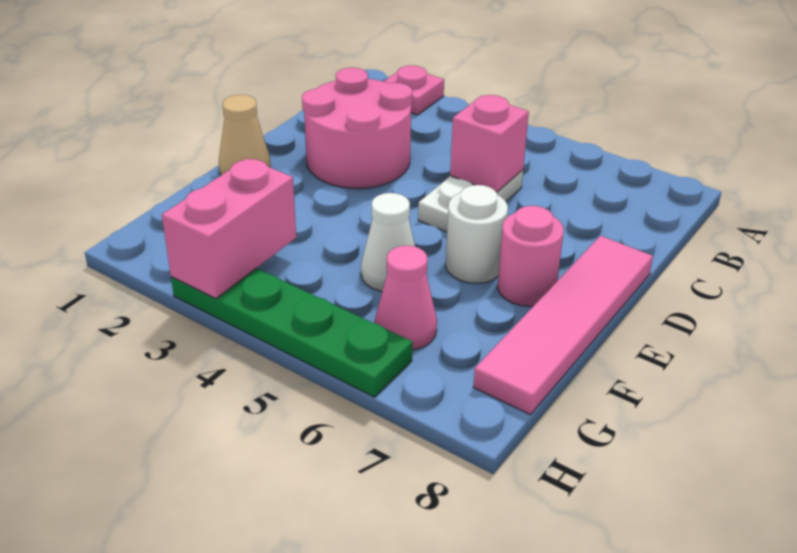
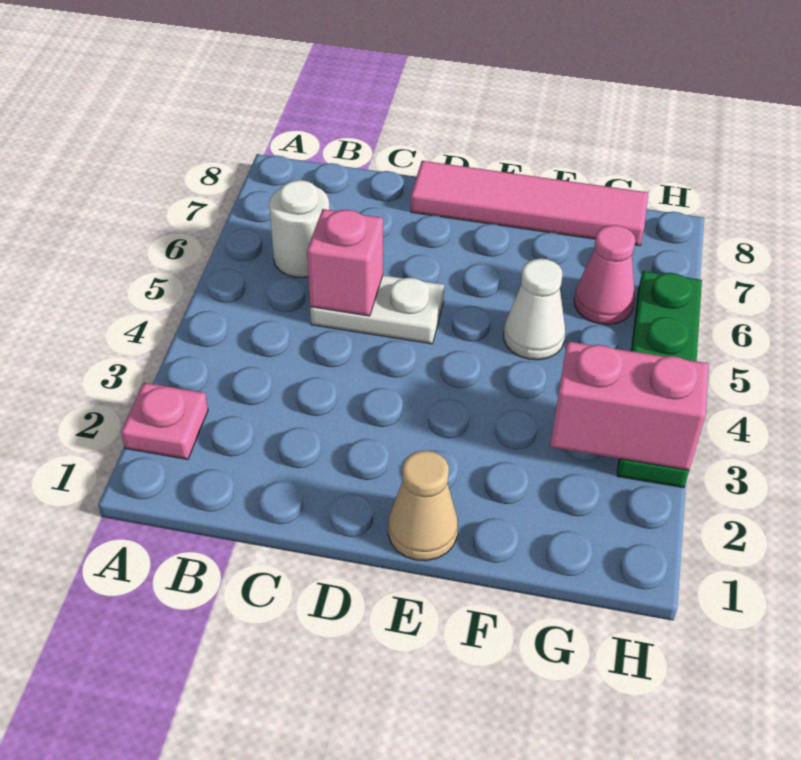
pink round brick C2:D3 level 1 -> none
white round brick E6 level 1 -> white round brick B6 level 1
pink round brick E7 level 1 -> none

